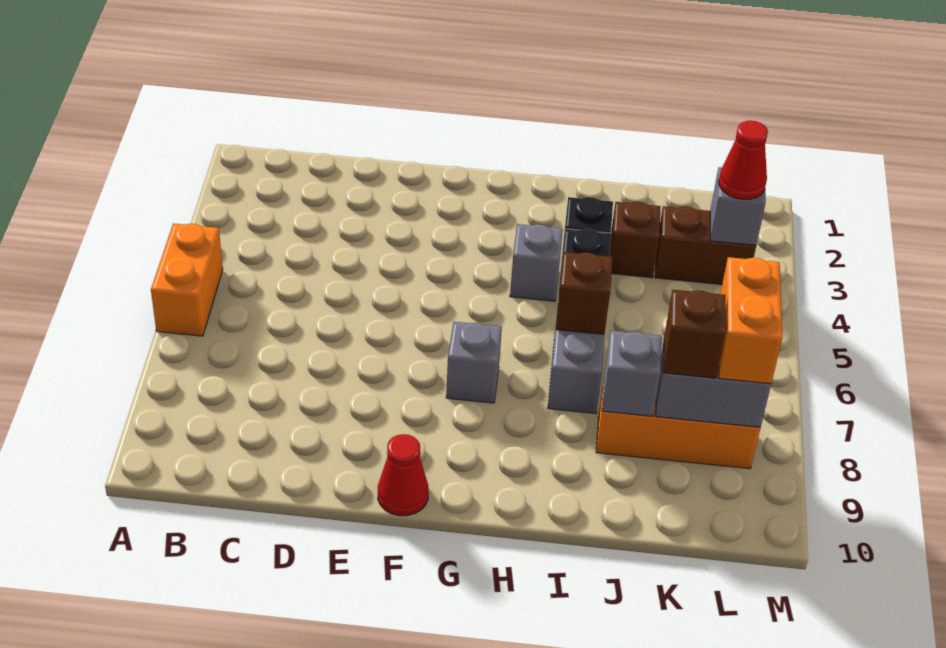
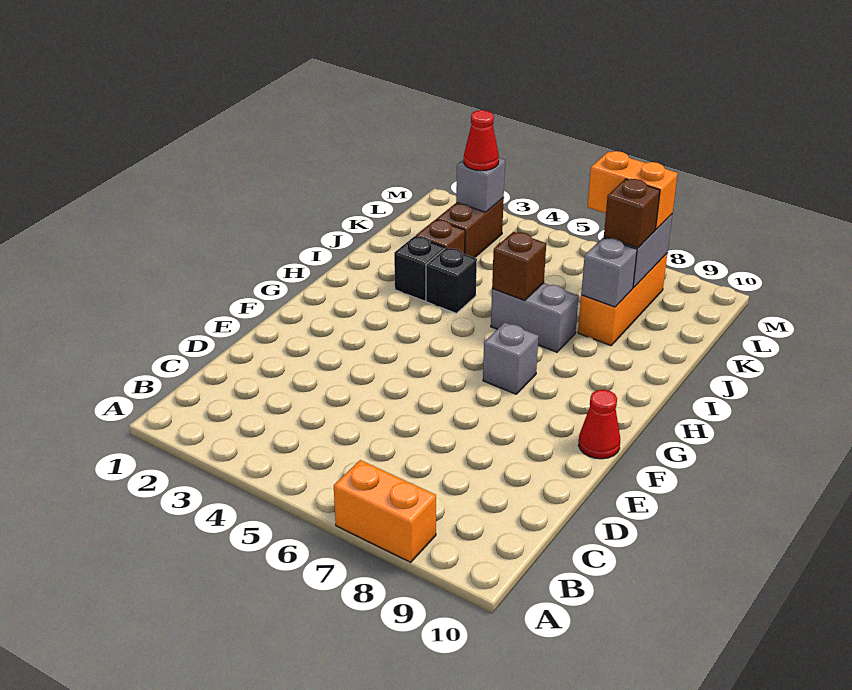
orange brick A5:A6 level 1 -> orange brick A7:A8 level 1
grey brick H4 level 1 -> none

